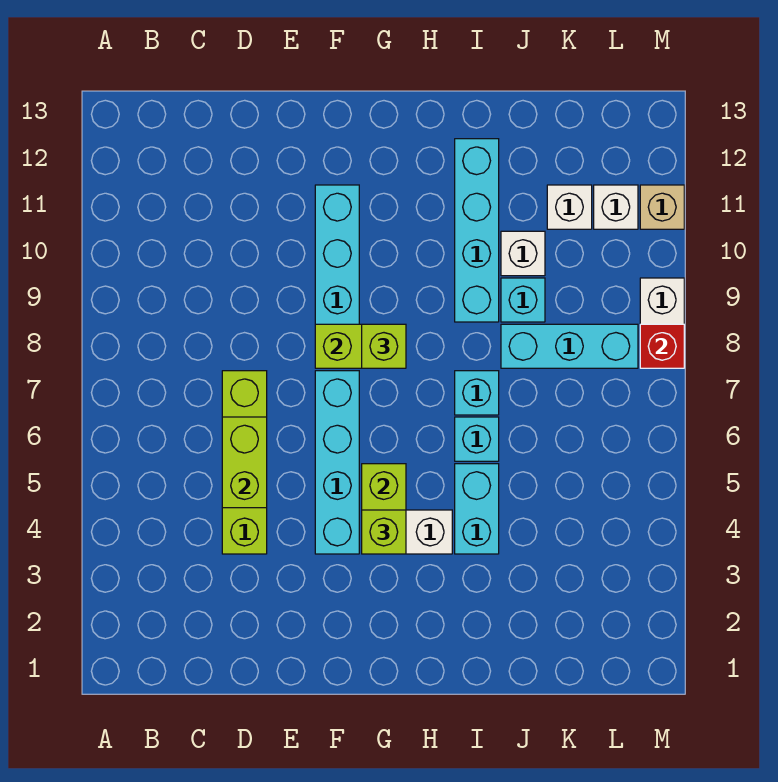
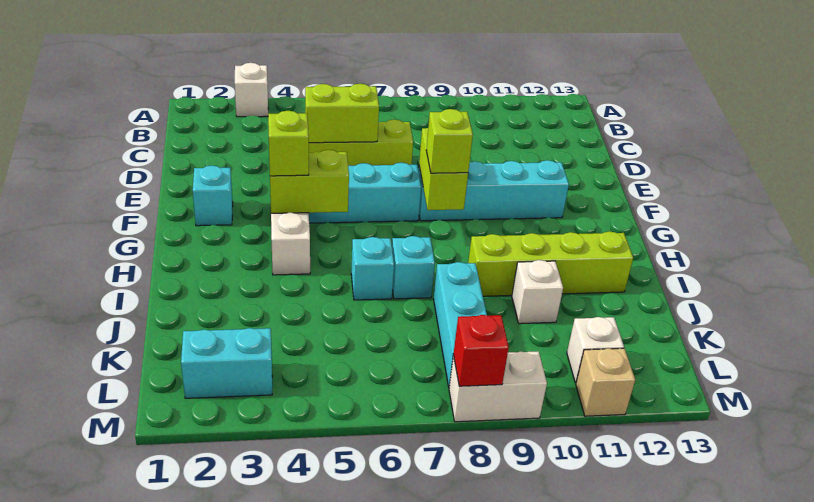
cyan brick I4:I5 level 1 -> cyan brick L2:L3 level 1
cyan brick I9:I12 level 1 -> lime brick I9:I12 level 1
cyan brick J9 level 1 -> cyan brick F2 level 1
white brick K11 level 1 -> white brick A3 level 1

